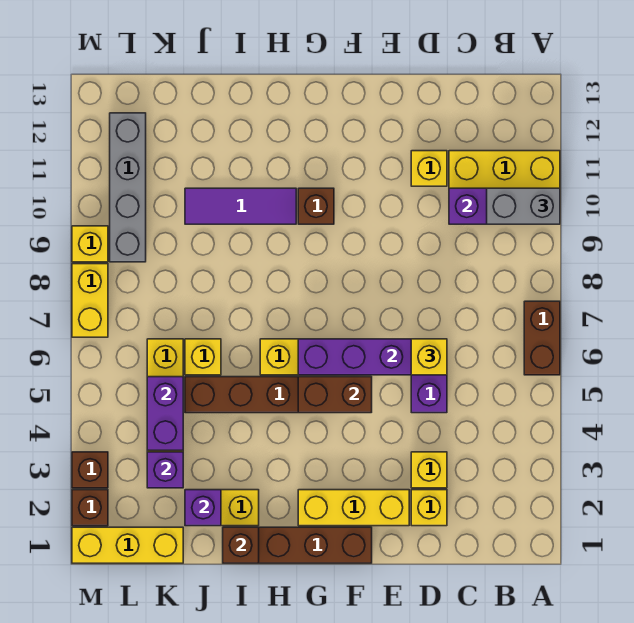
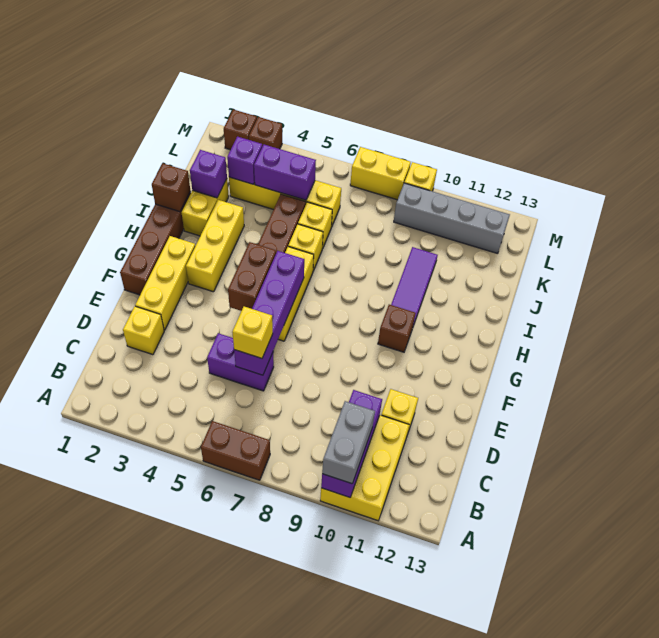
yellow brick D3 level 1 -> yellow brick I6 level 1
yellow brick K1:M1 level 1 -> yellow brick G3:I3 level 1

